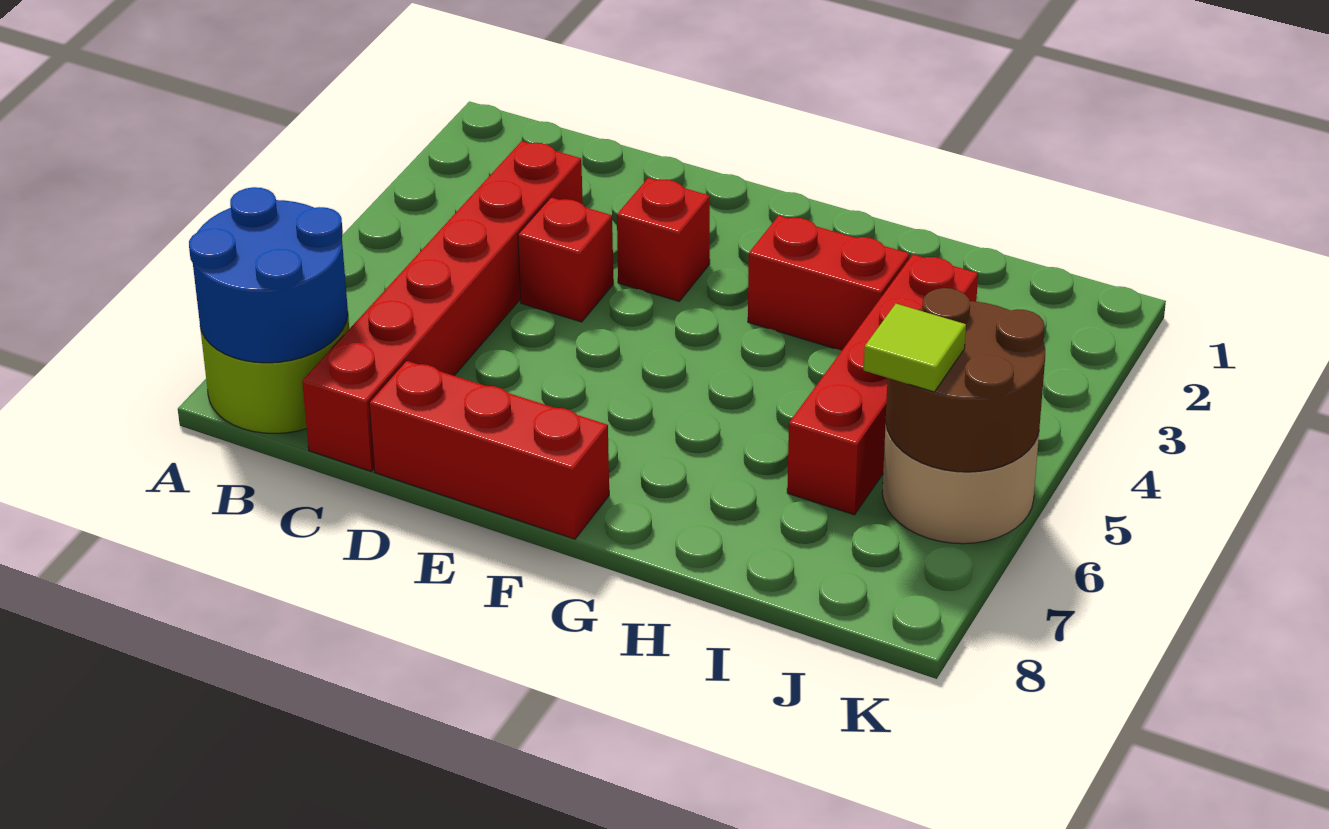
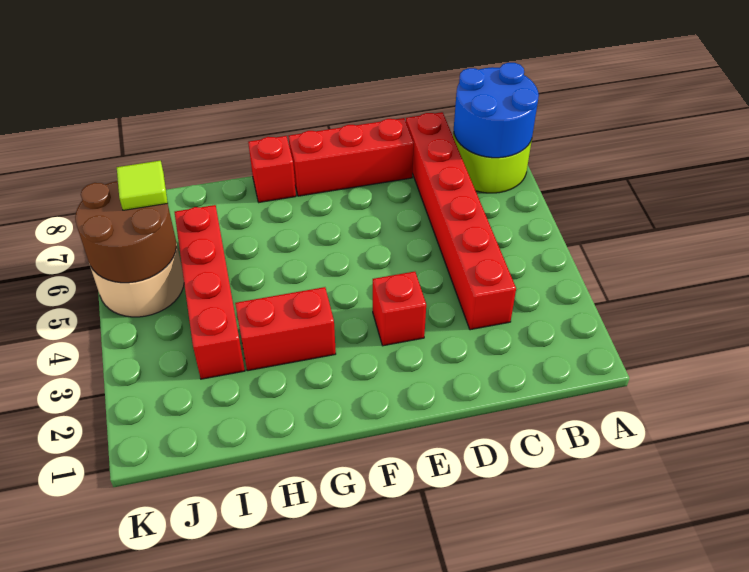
red brick D4 level 1 -> red brick G8 level 1

